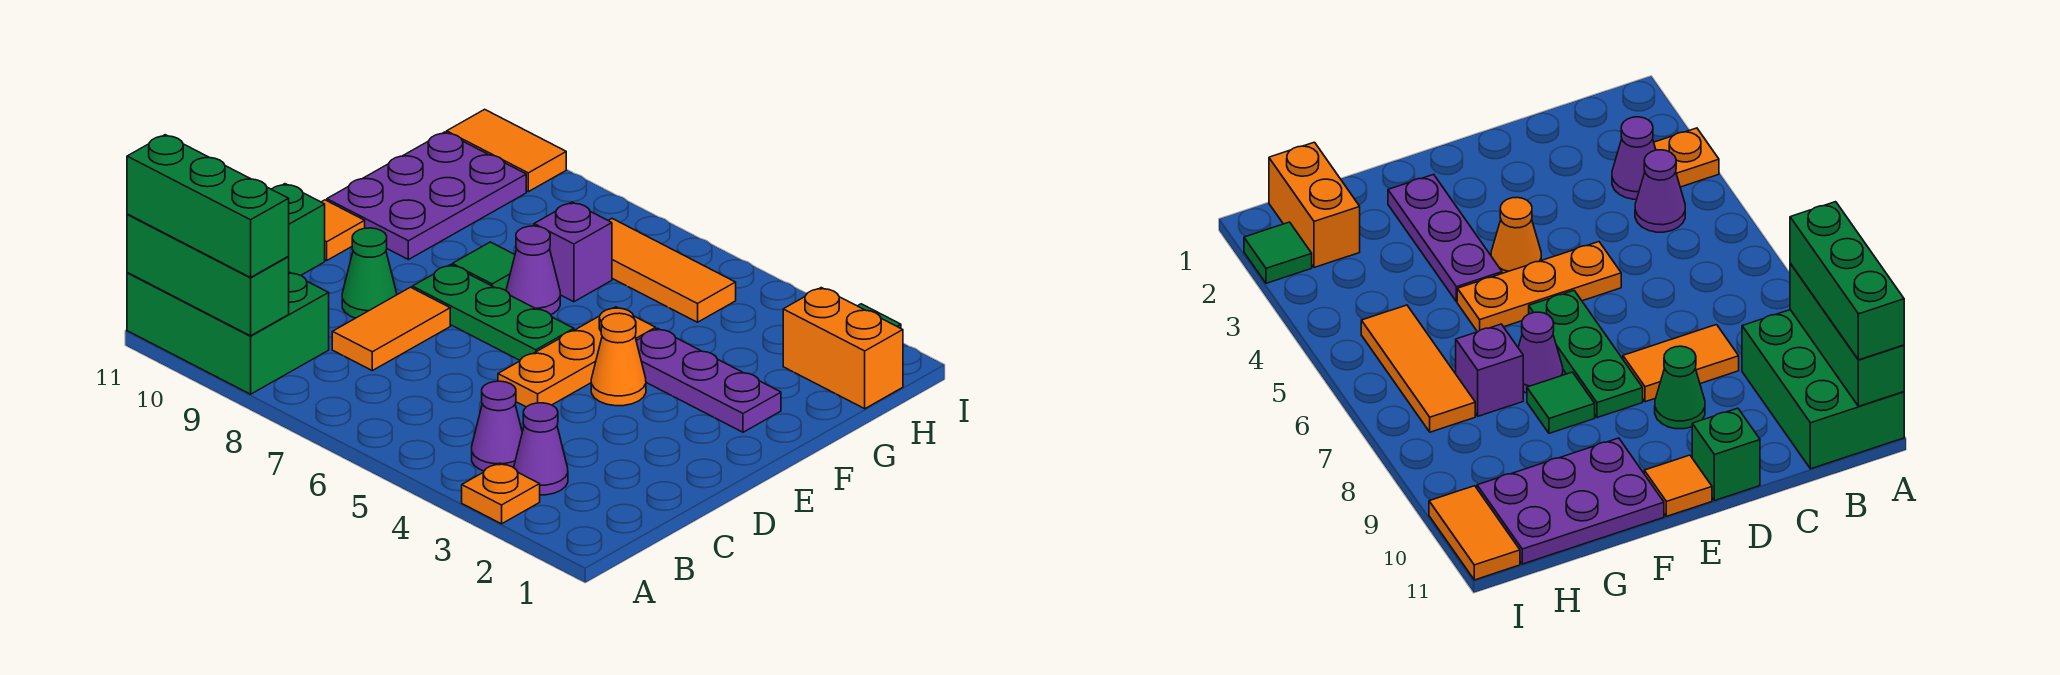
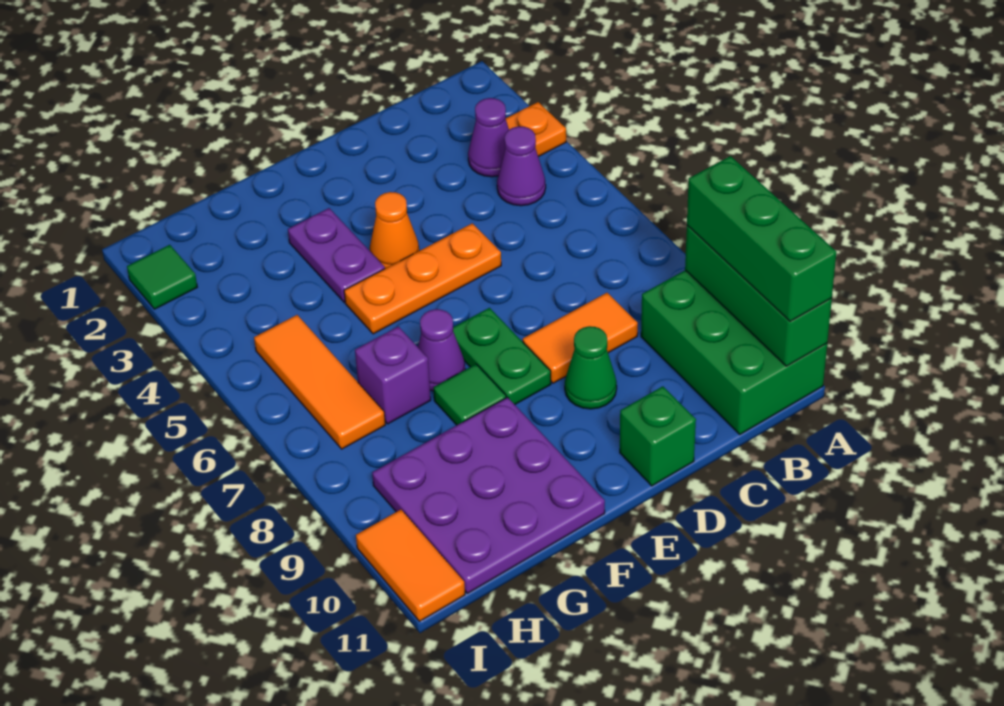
green plate E6:E8 level 1 -> green plate E7:E8 level 1
orange tile E11 level 1 -> none
purple plate F2:F4 level 1 -> purple plate F3:F4 level 1
purple plate F10:H11 level 1 -> purple plate F9:H11 level 1
orange brick H1:H2 level 1 -> none

